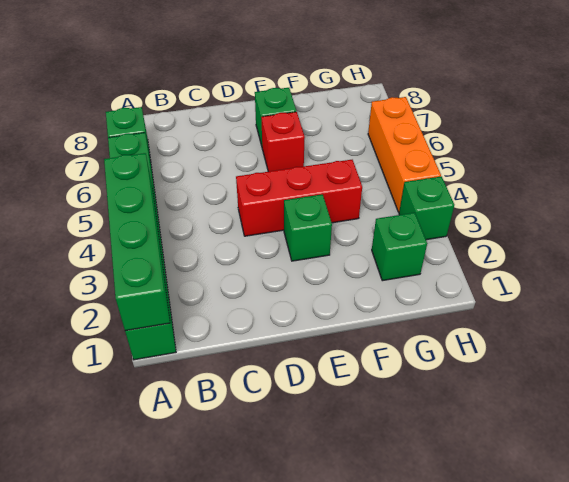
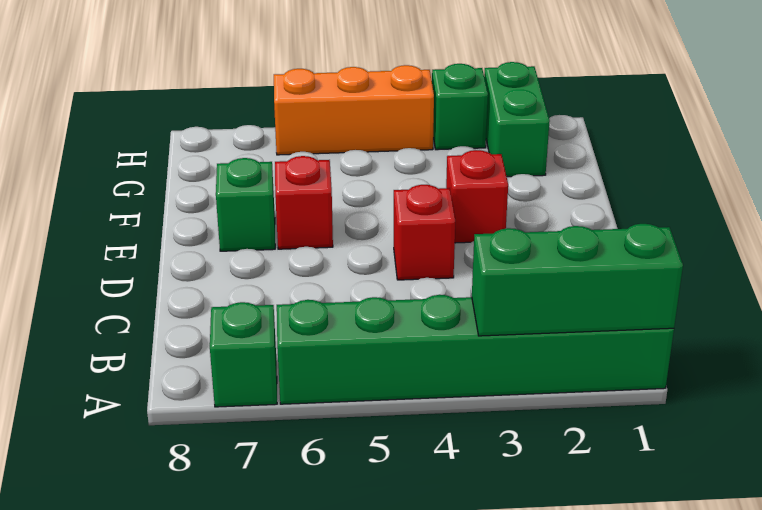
green brick A1:A4 level 2 -> green brick A1:A3 level 2
red brick D4:F4 level 1 -> red brick D4 level 1
green brick E3 level 1 -> red brick E3 level 1
green brick G2 level 1 -> green brick G2:H2 level 1

